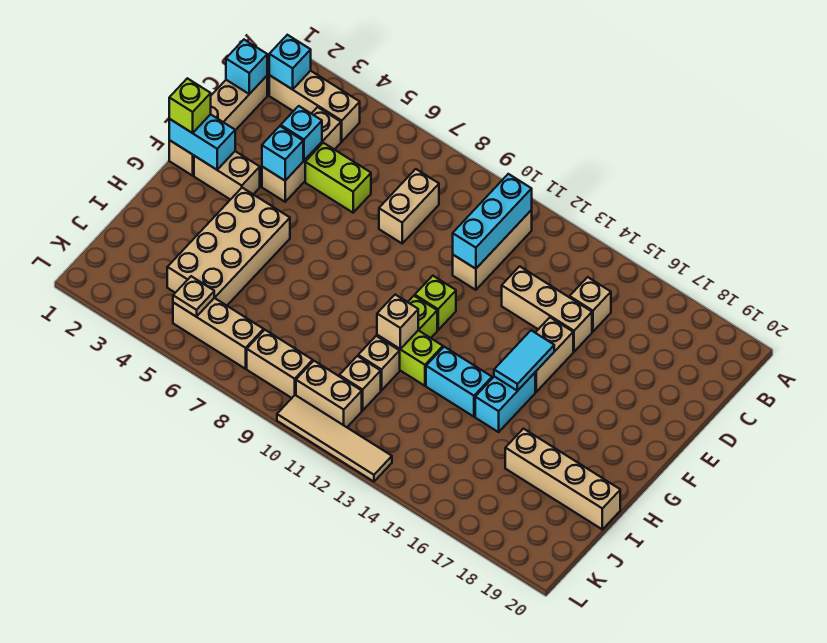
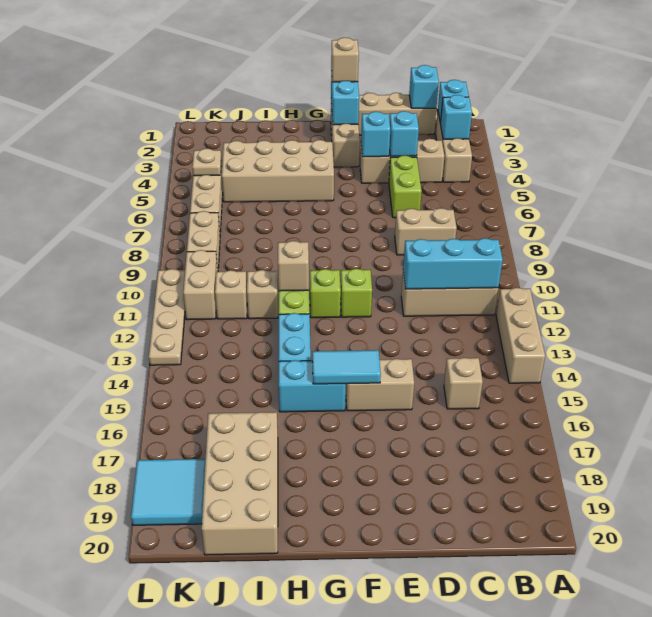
none -> cyan brick B3 level 2
tan brick D13:D15 level 1 -> tan brick A12:A14 level 1
lime brick F1 level 3 -> tan brick F1 level 3
tan brick I17:I20 level 1 -> tan brick I17:J20 level 1
none -> cyan tile K18:L19 level 1
tan tile L10:L13 level 1 -> tan plate L10:L13 level 1

